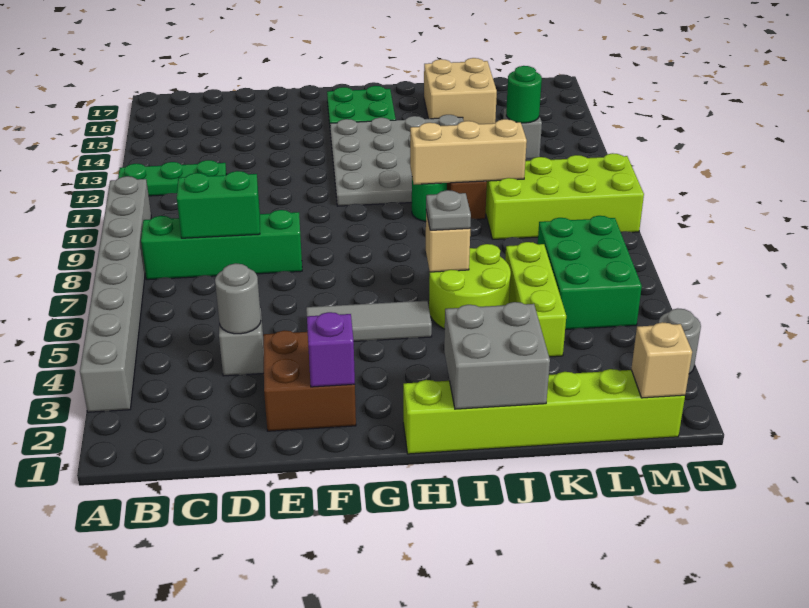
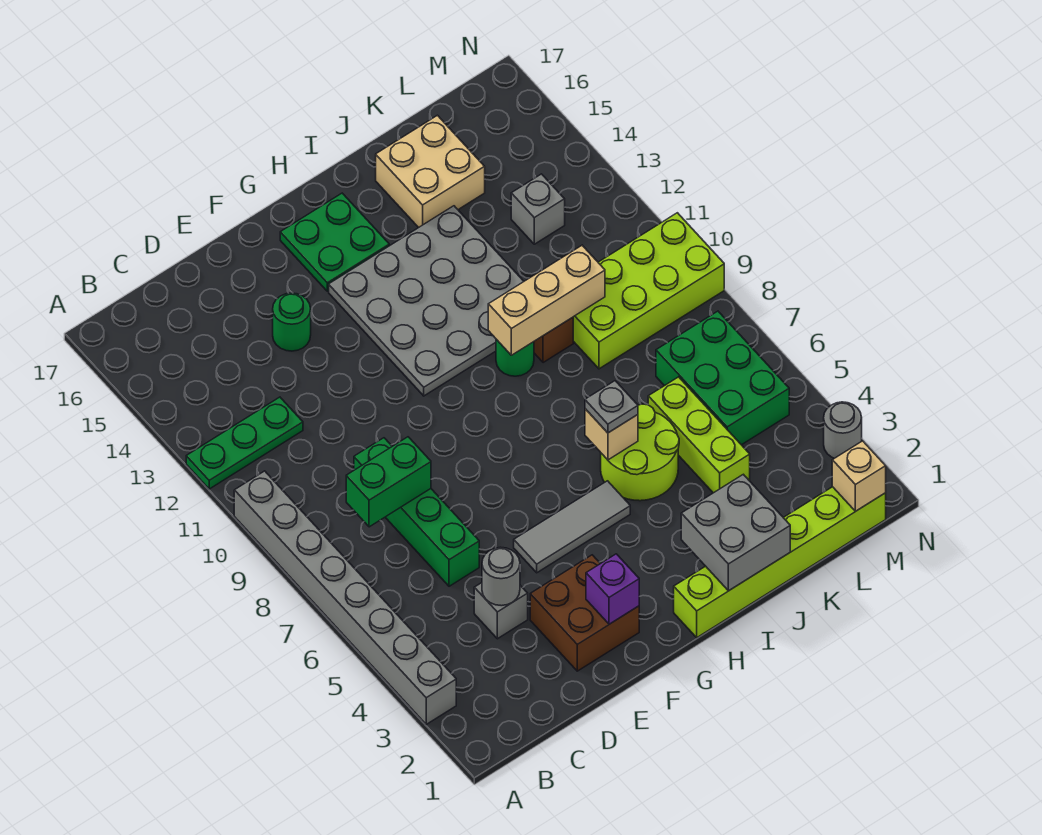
green brick B8:E8 level 1 -> green brick D6:D9 level 1
green round brick L13 level 2 -> green round brick E14 level 1

